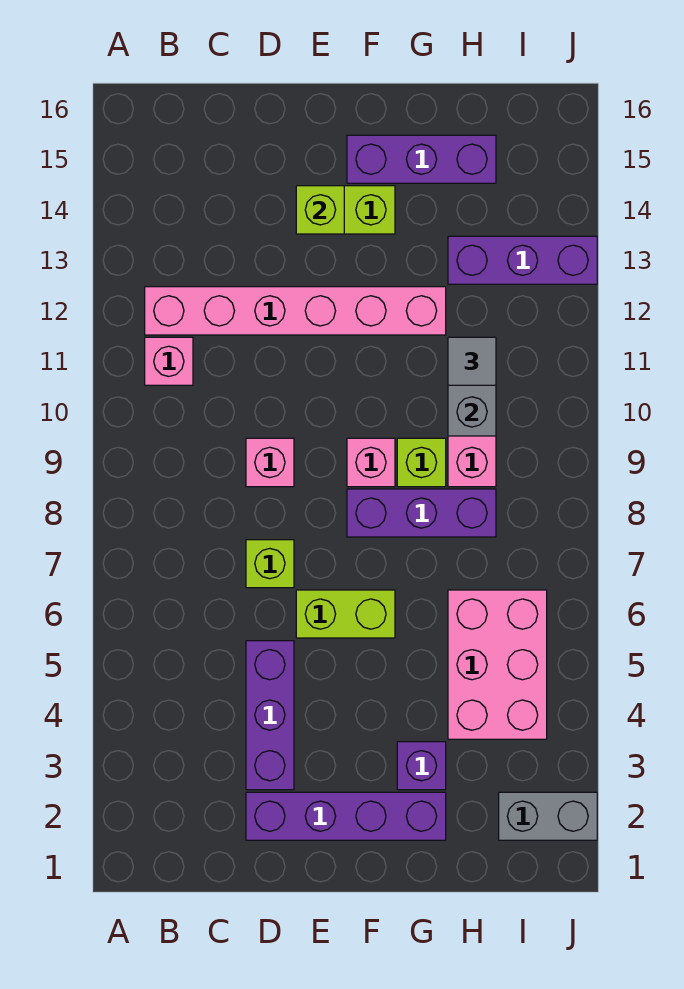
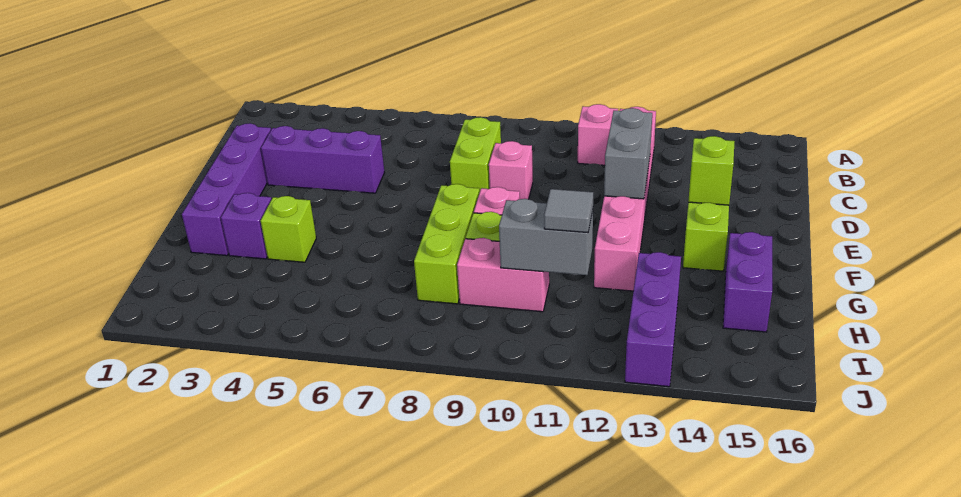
lime brick D7 level 1 -> lime brick G4 level 1
lime brick E6:F6 level 1 -> lime brick C8:D8 level 1
purple brick F8:H8 level 1 -> lime brick F8:H8 level 1
purple brick F15:H15 level 1 -> purple brick G15:H15 level 1
pink brick H4:I6 level 1 -> none
grey brick I2:J2 level 1 -> grey brick D12:E12 level 2

